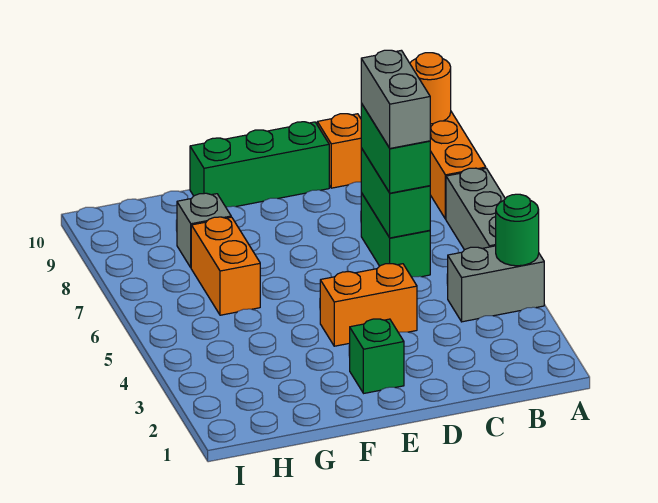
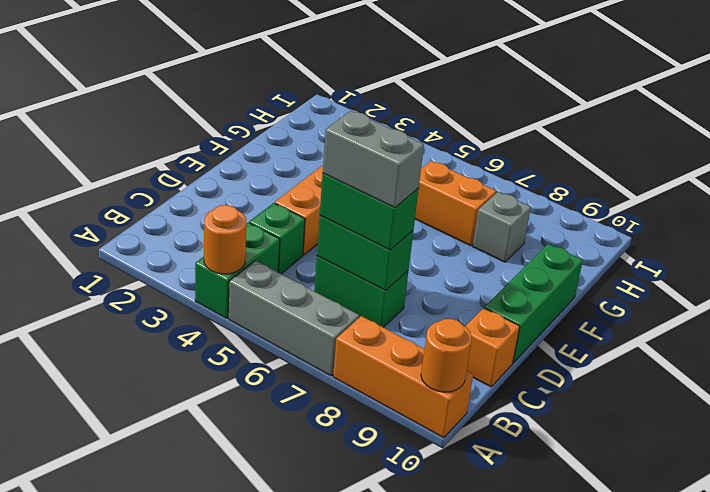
grey brick A4:B4 level 1 -> green brick A4:B4 level 1
green round brick A4 level 2 -> orange round brick A4 level 2
green brick E2 level 1 -> green brick C4 level 1

